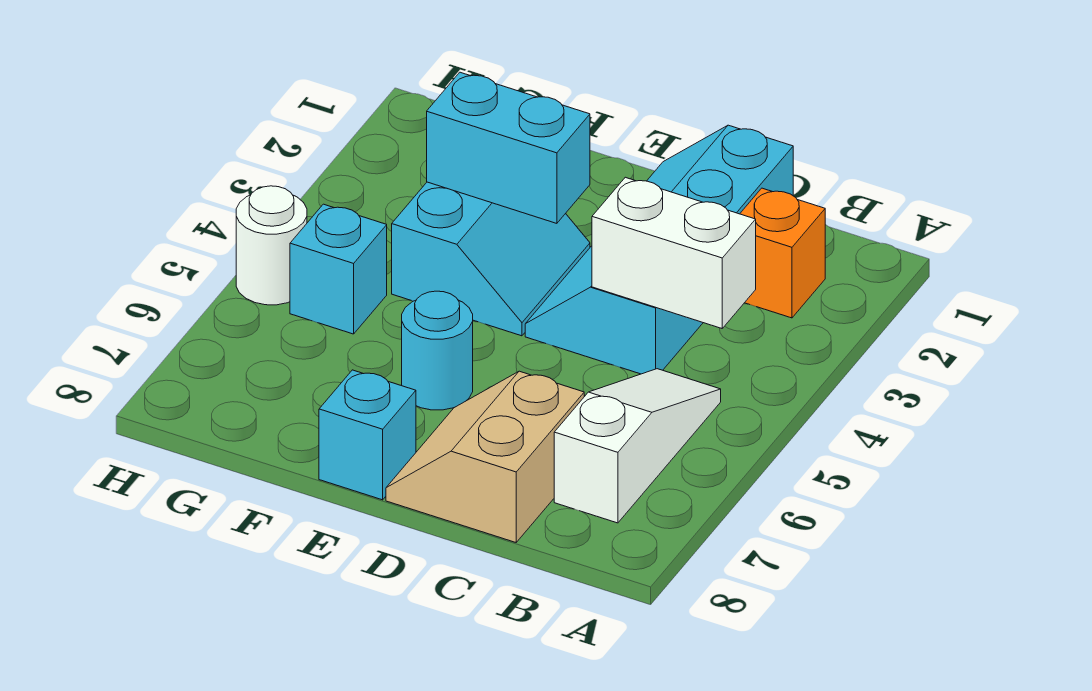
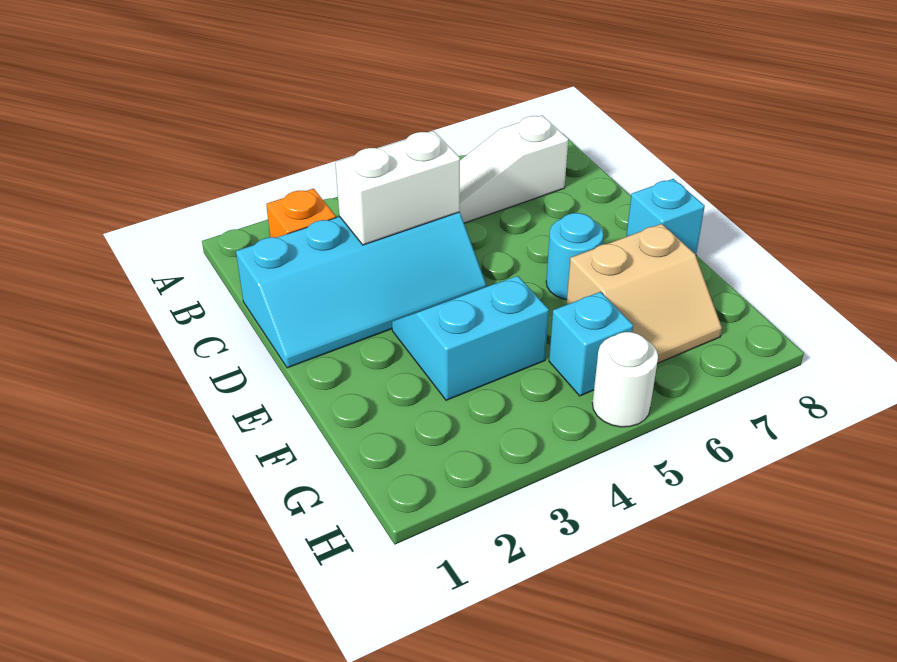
white brick B4:C4 level 2 -> white brick C3:C4 level 2
tan slope C7:D8 level 1 top C -> tan slope F6:G7 level 1 top F
cyan brick E3:F3 level 2 -> none

